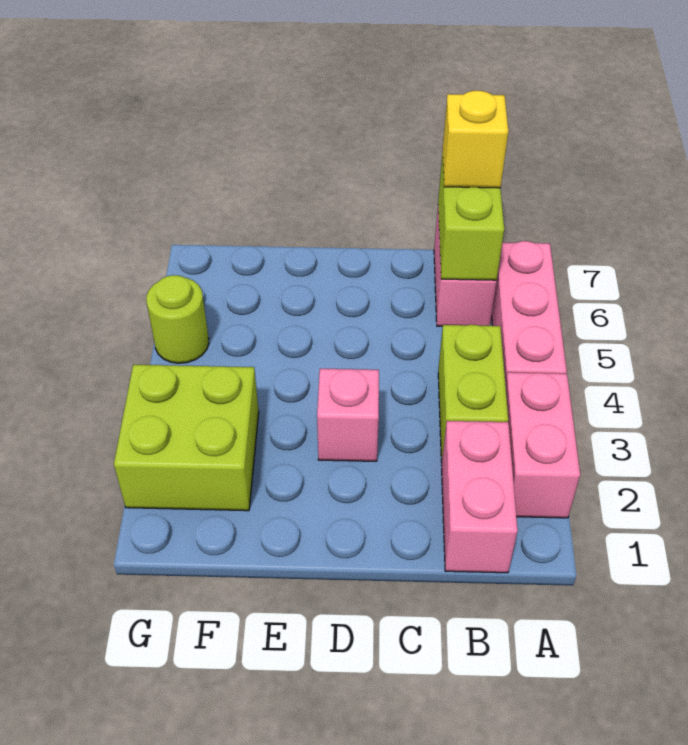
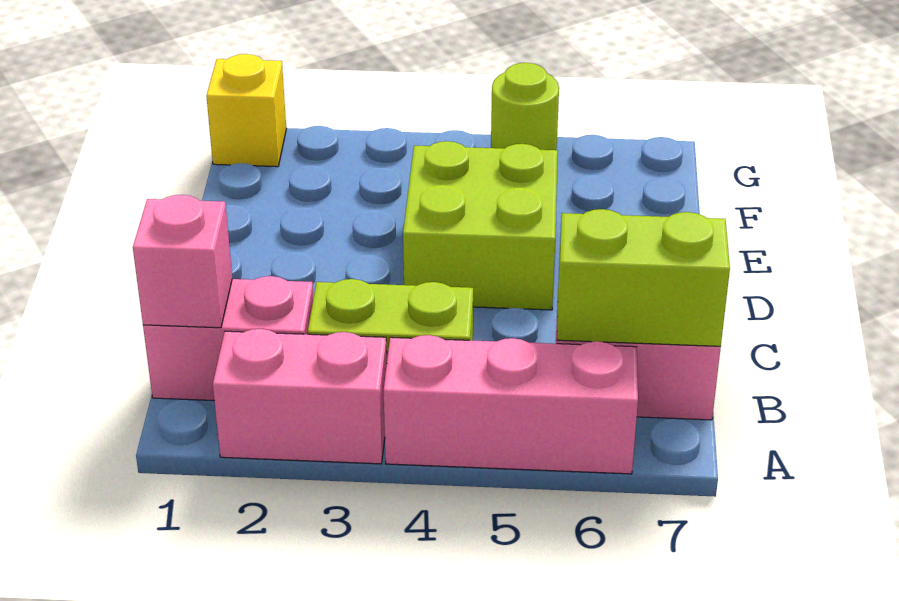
yellow brick B7 level 3 -> yellow brick G1 level 1
pink brick D3 level 1 -> pink brick B1 level 2
lime brick F2:G3 level 1 -> lime brick D4:E5 level 1

